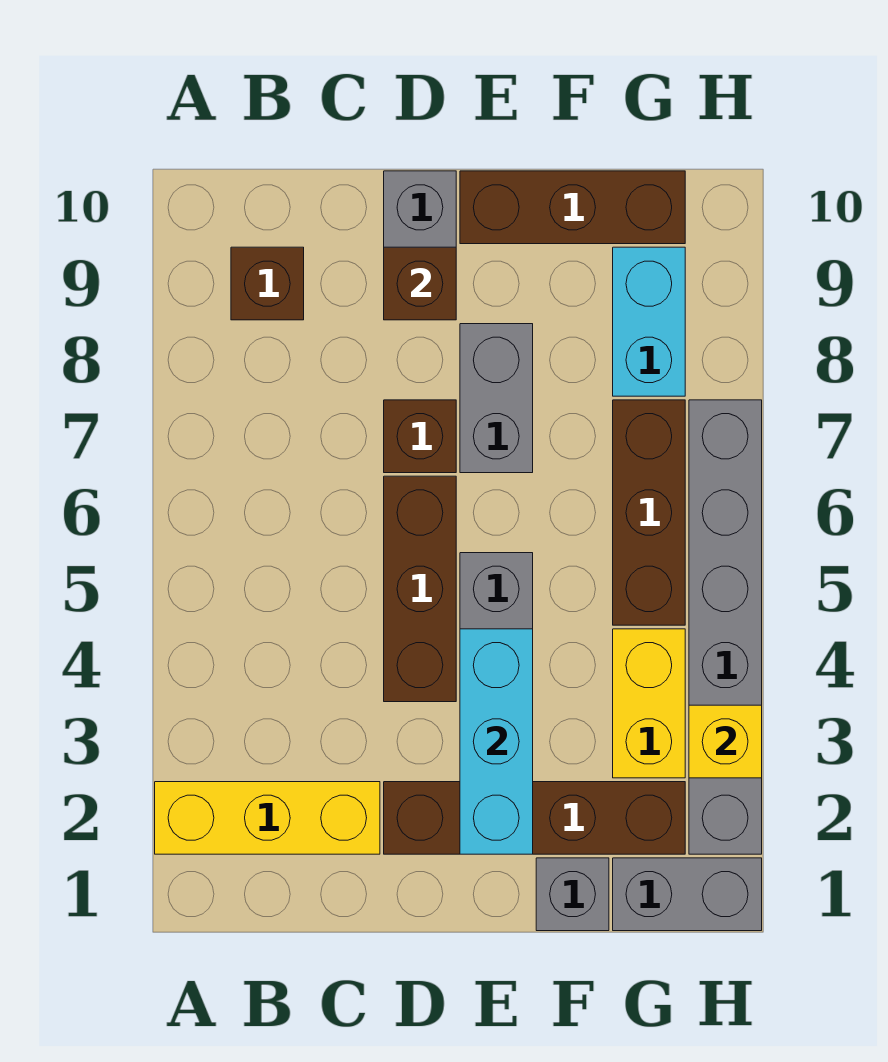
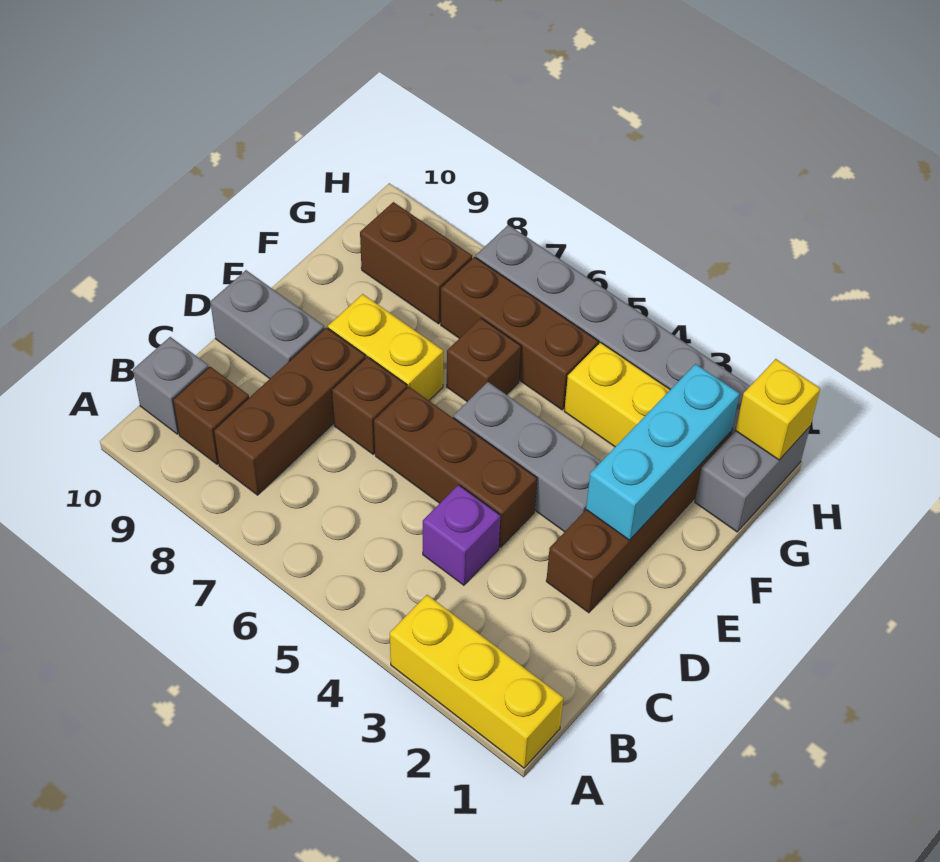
yellow brick A2:C2 level 1 -> yellow brick A1:A3 level 1
none -> purple brick C4 level 1
brown brick D9 level 2 -> brown brick F6 level 1
cyan brick E2:E4 level 2 -> cyan brick E2:G2 level 2
grey brick E7:E8 level 1 -> yellow brick E7:E8 level 1
brown brick E10:G10 level 1 -> brown brick B8:D8 level 1
grey brick F1 level 1 -> grey brick B10 level 1
cyan brick G8:G9 level 1 -> brown brick G8:G9 level 1
yellow brick H3 level 2 -> yellow brick H1 level 2

